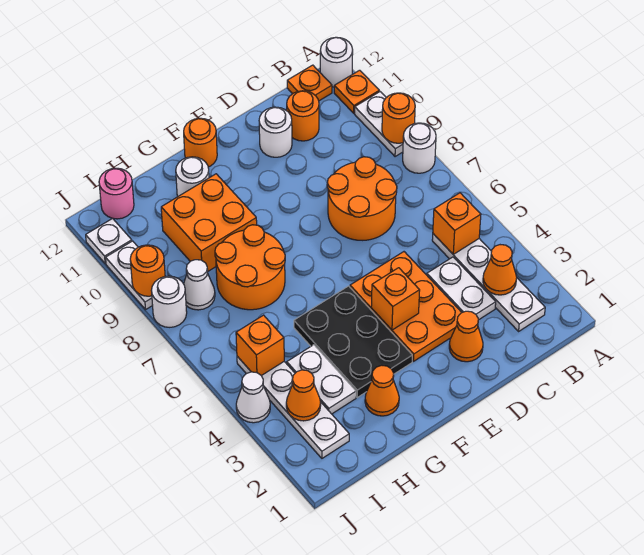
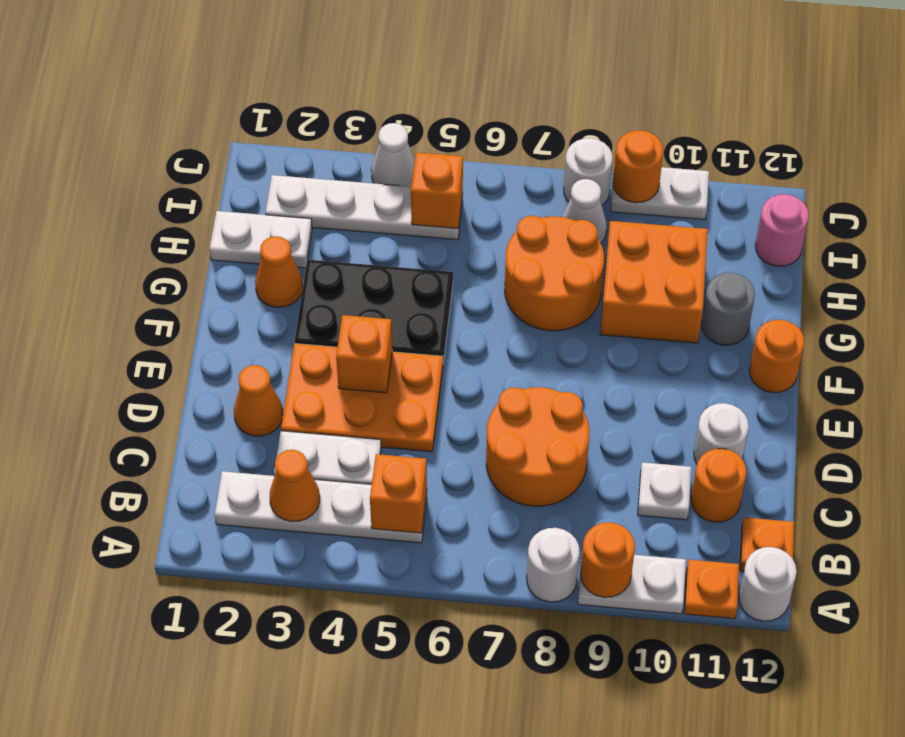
white round brick G11 level 1 -> grey round brick G11 level 1
white plate H3:H4 level 1 -> white plate H1:H2 level 1
orange cone I3 level 2 -> none
white plate J11 level 1 -> white plate C10 level 1

